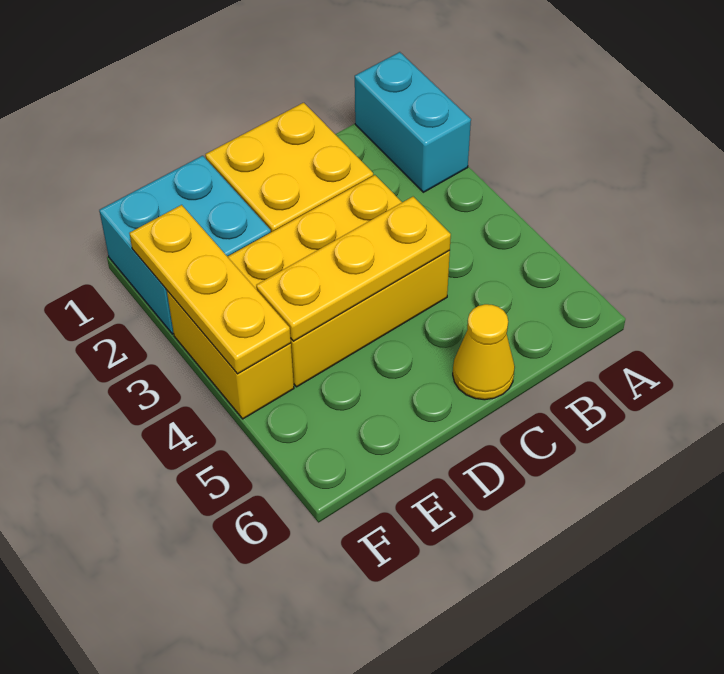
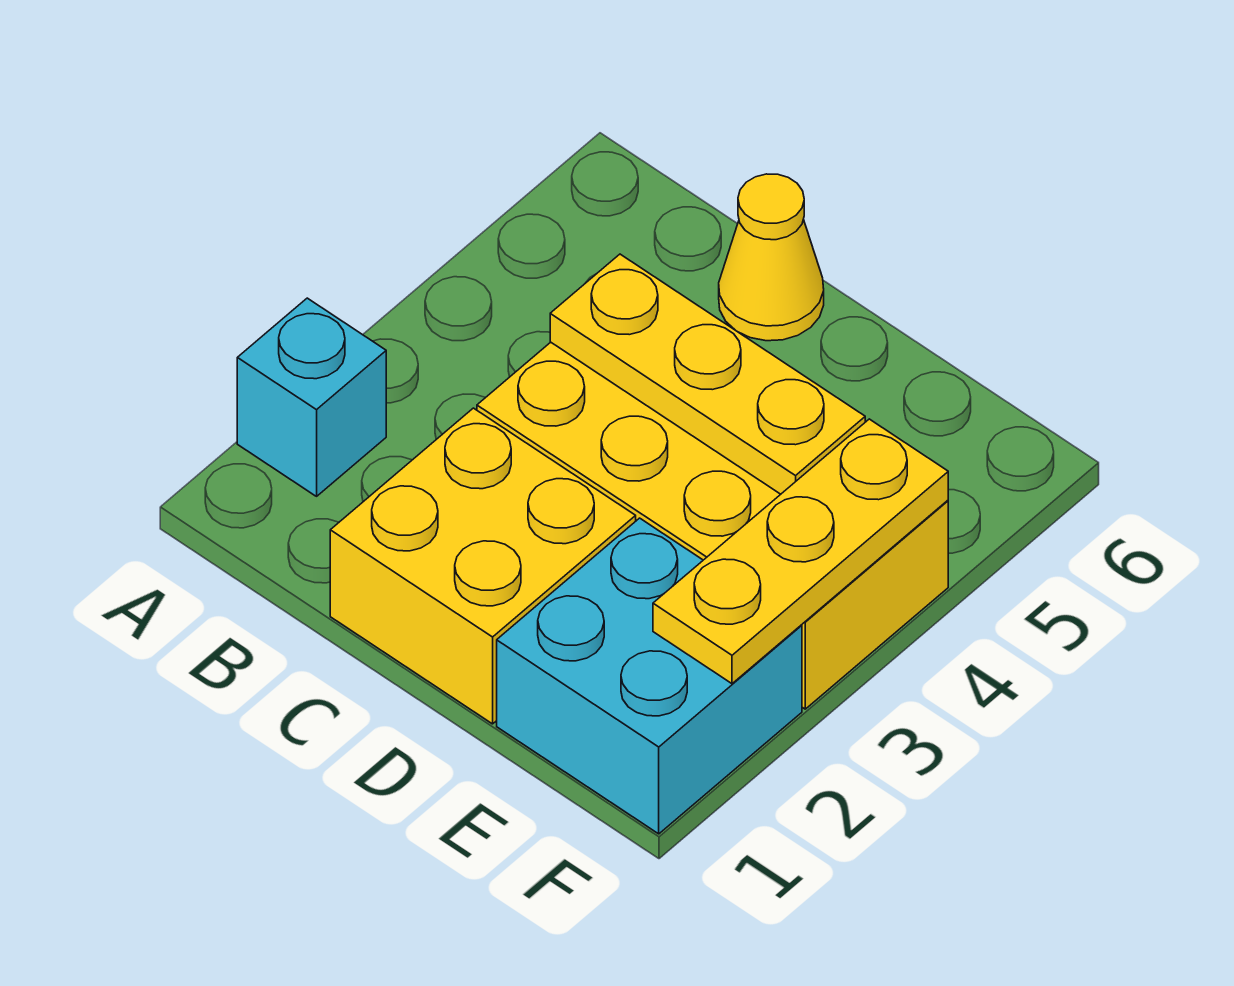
cyan brick A1:A2 level 1 -> cyan brick A2 level 1

